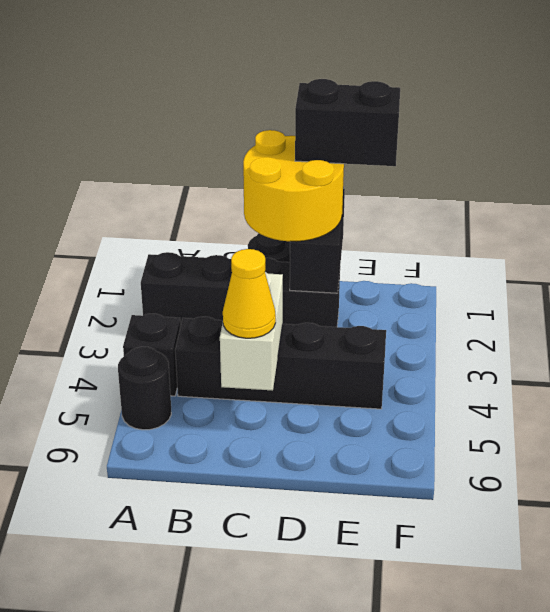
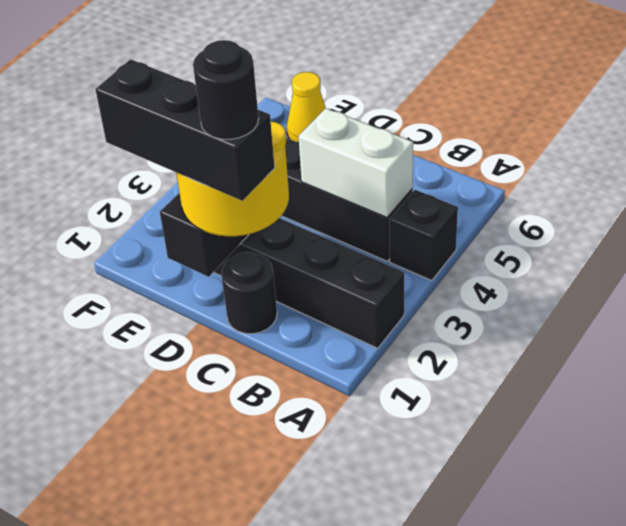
black round brick A5 level 1 -> black round brick C1 level 5
white brick C4:C5 level 2 -> white brick B4:C4 level 2
yellow cone C5 level 3 -> yellow cone E6 level 1
black brick D1:E1 level 4 -> black brick C1:E1 level 4

